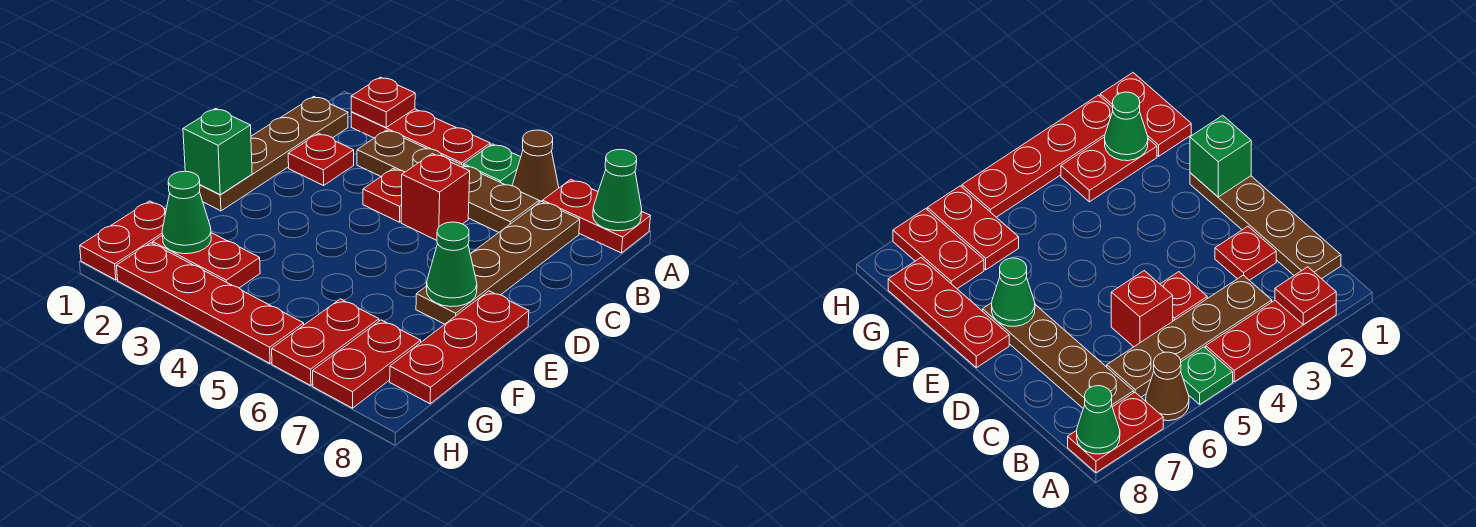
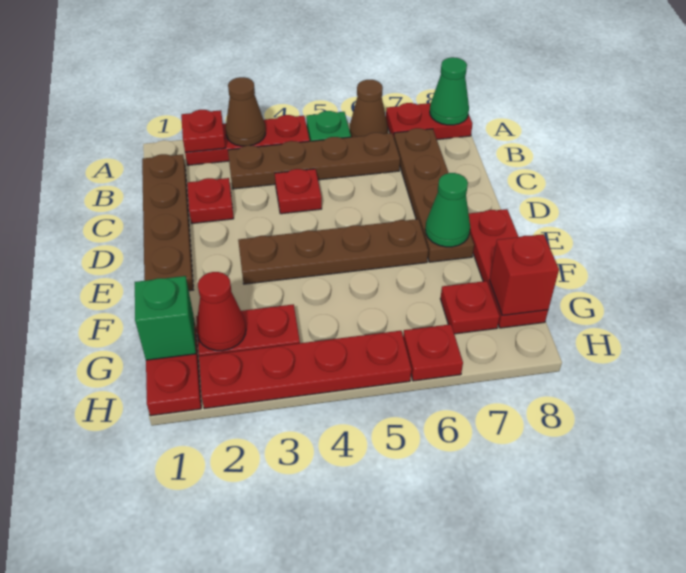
none -> brown cone A3 level 2
red brick C5 level 1 -> red brick G8 level 2
green brick E1 level 2 -> green brick G1 level 2
none -> brown plate E3:E6 level 1
green cone G2 level 2 -> red cone G2 level 2
red plate G6:H6 level 1 -> red plate H6 level 1
red plate G7:H7 level 1 -> red plate G7 level 1

